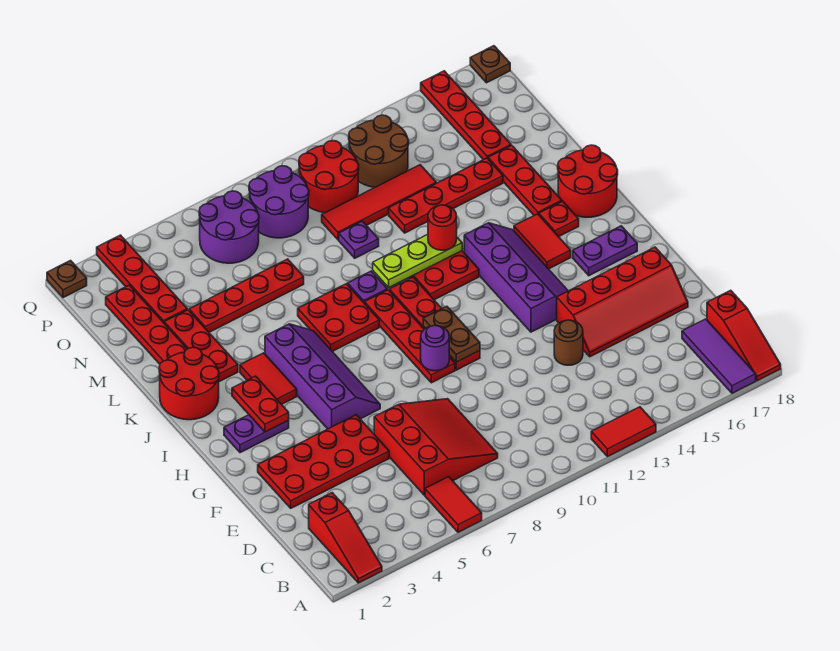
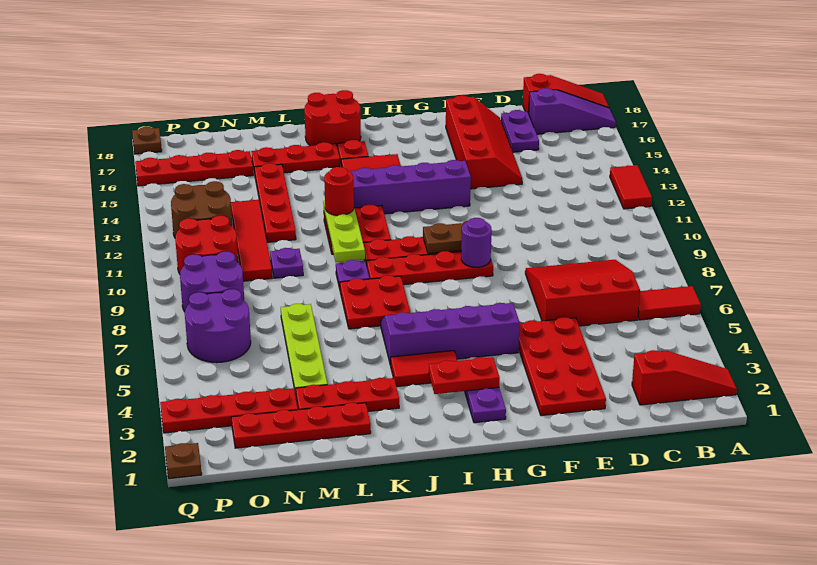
purple tile A17:C17 level 1 -> purple slope A17:C17 level 1 top C
brown round brick E13 level 1 -> none
purple plate H16:H17 level 1 -> purple plate D16:D17 level 1
red round brick J1:K2 level 1 -> none
red plate M4:M7 level 1 -> lime plate M4:M7 level 1

